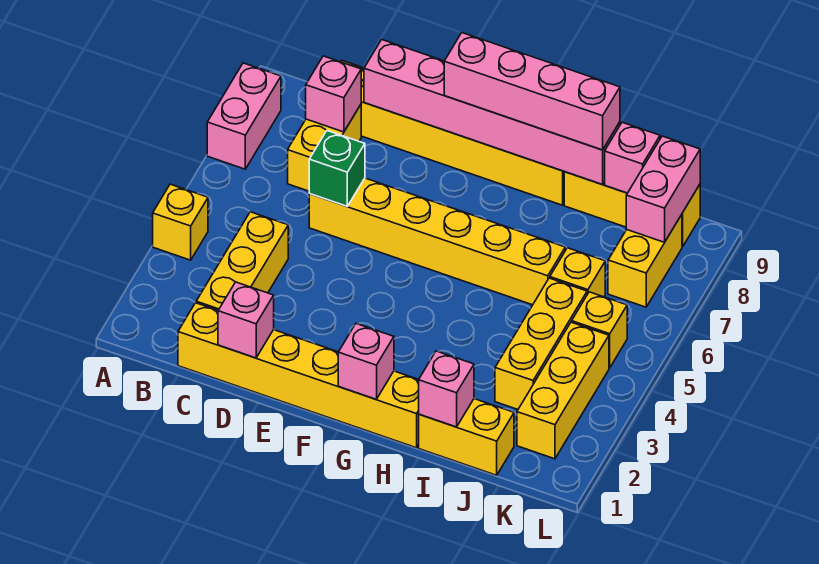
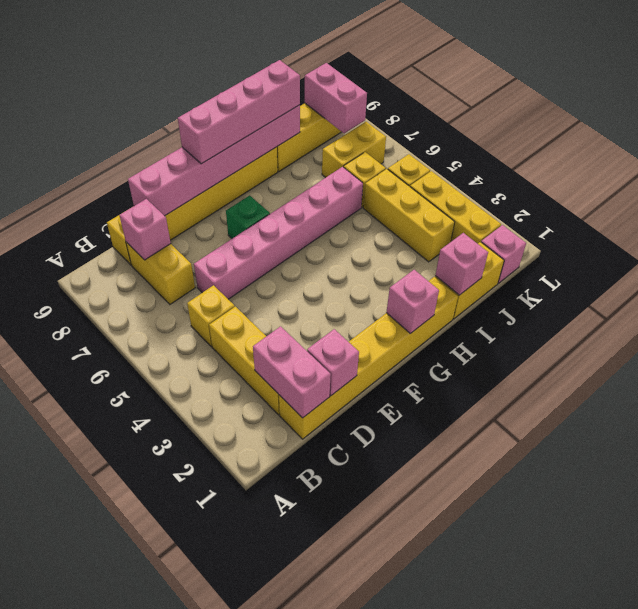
yellow brick A4 level 1 -> yellow brick C5 level 1
pink brick A7:A8 level 1 -> pink brick C1:C2 level 2
yellow brick D6:I6 level 1 -> pink brick D6:I6 level 1
green brick D6 level 2 -> green brick F7 level 1
pink brick J9 level 2 -> pink brick K1 level 1
yellow brick K7:K8 level 1 -> yellow brick J7:K7 level 1

